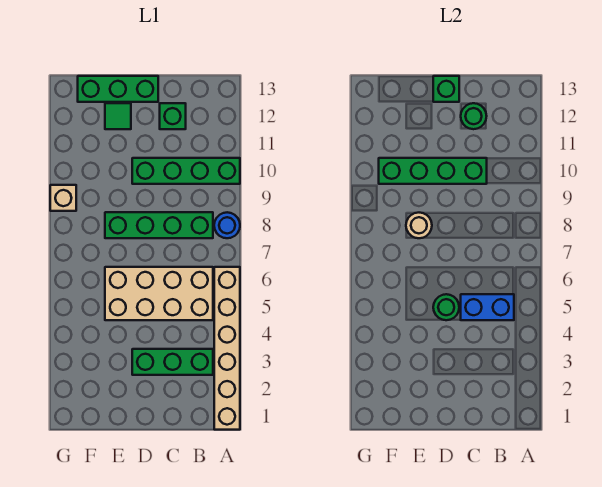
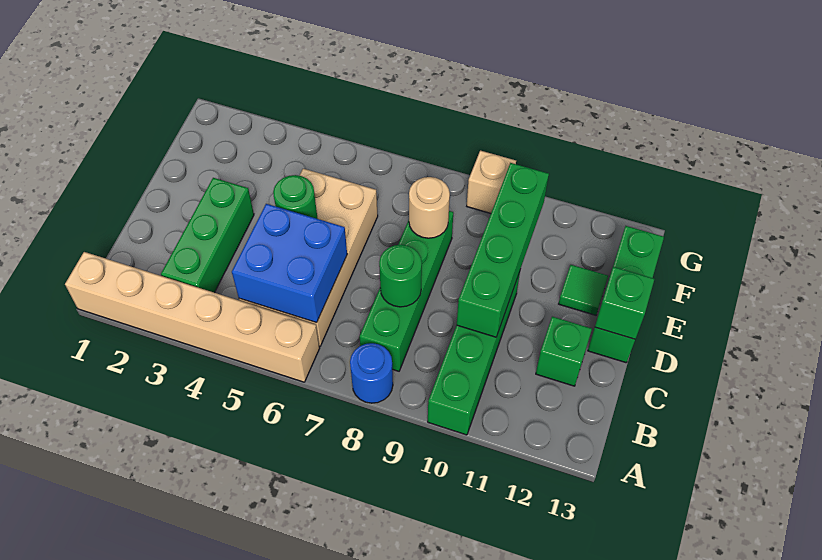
blue brick B5:C5 level 2 -> blue brick B5:C6 level 2
green round brick C12 level 2 -> green round brick C8 level 2

